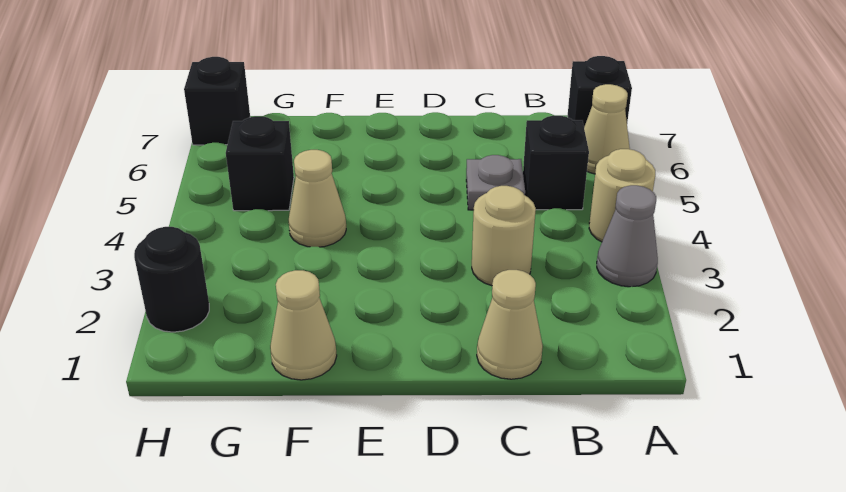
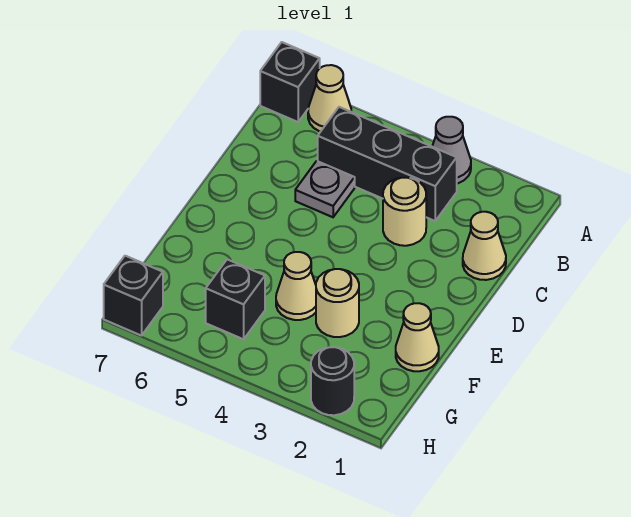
tan round brick A4 level 1 -> tan round brick F3 level 1
black brick B5 level 1 -> black brick B3:B5 level 1

